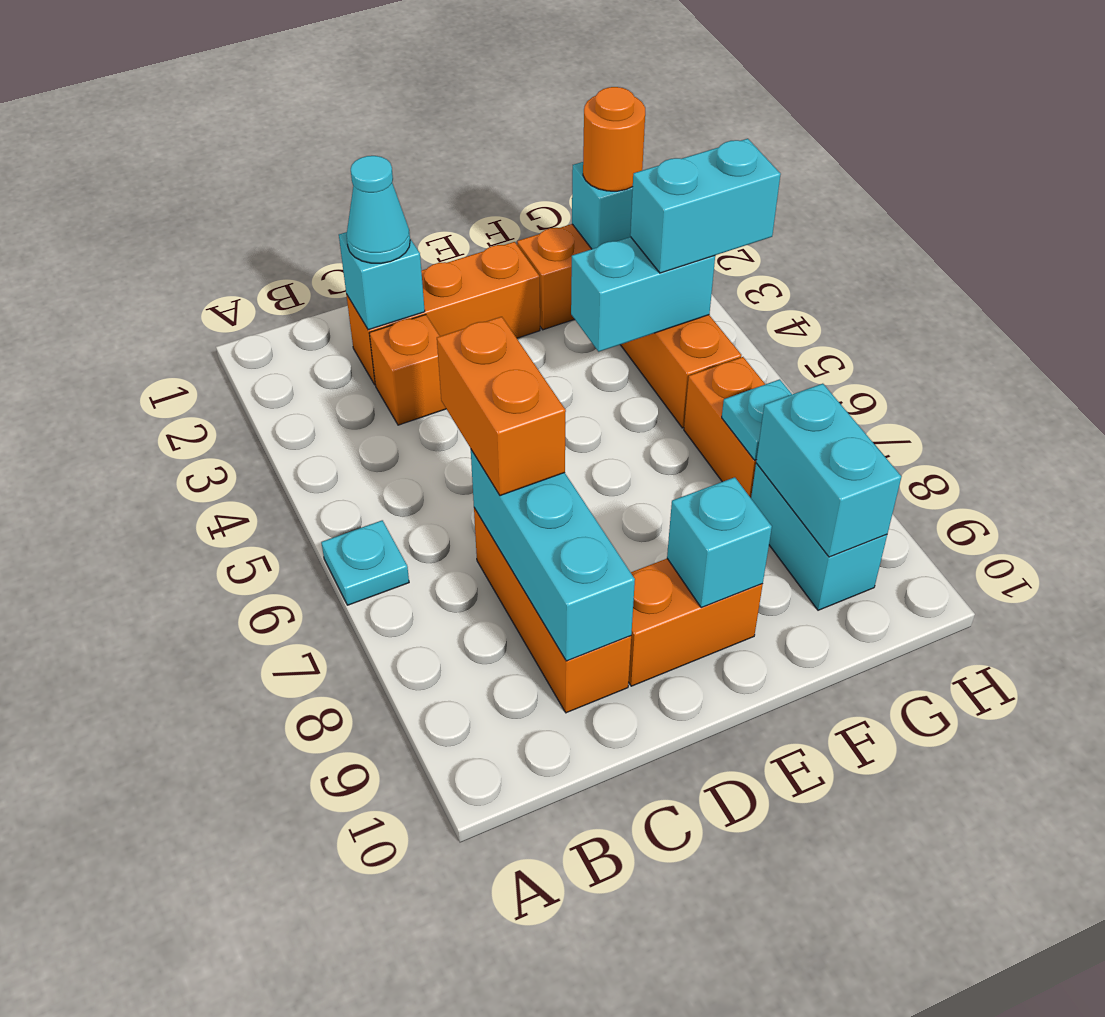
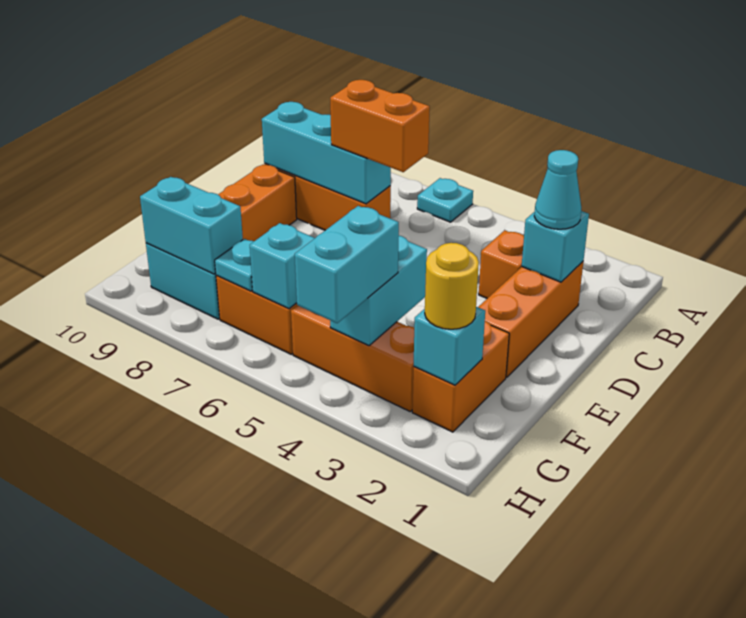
cyan brick E9 level 2 -> cyan brick G6 level 2
orange round brick G2 level 3 -> yellow round brick G2 level 3

